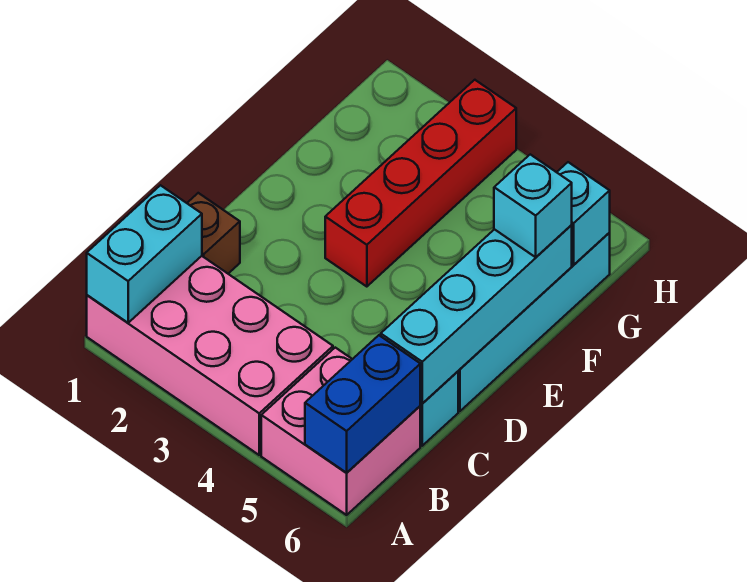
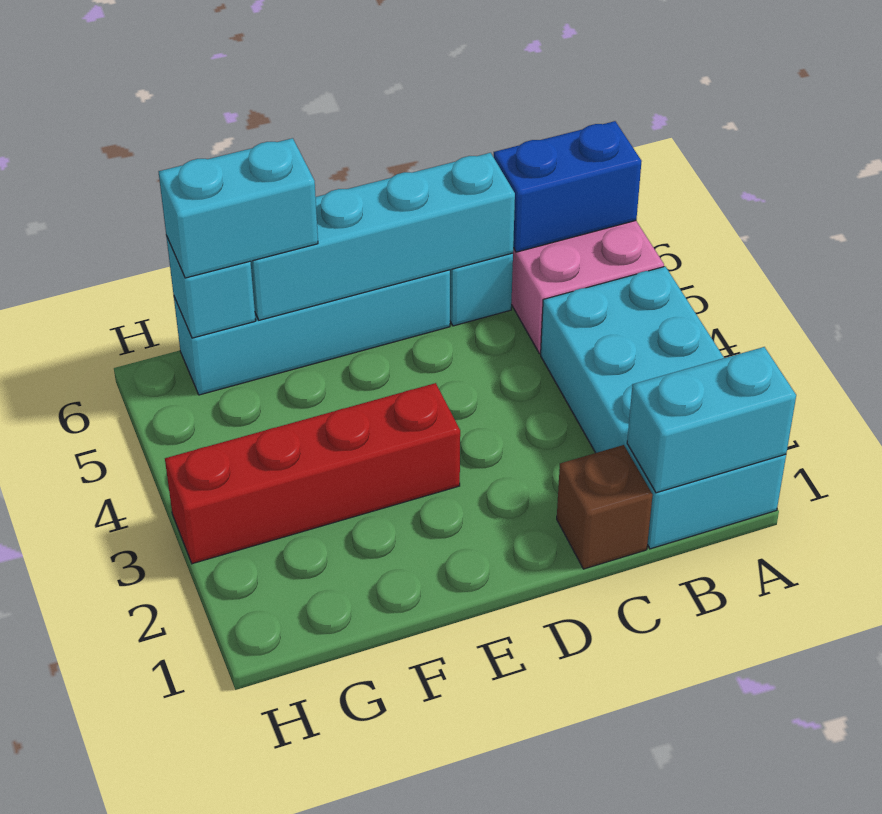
pink brick A1:B4 level 1 -> cyan brick A1:B4 level 1
cyan brick F6 level 3 -> cyan brick F6:G6 level 3

